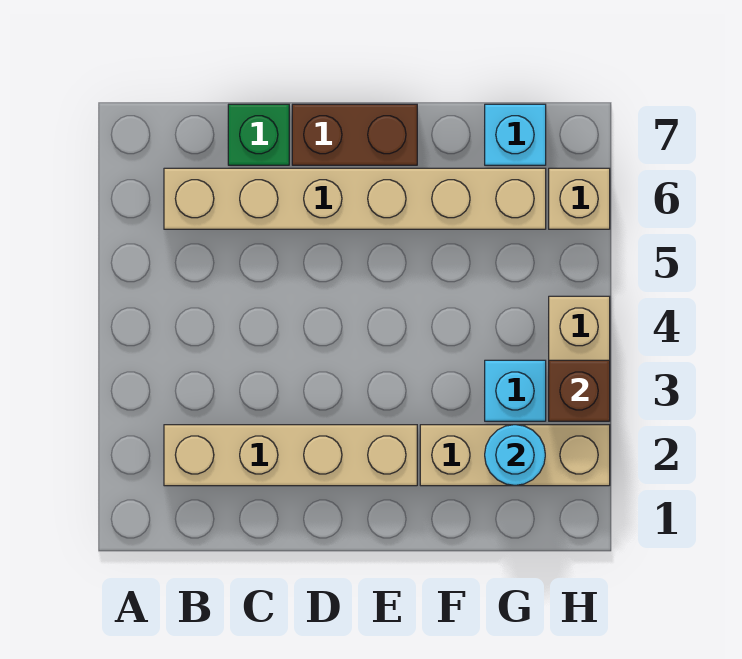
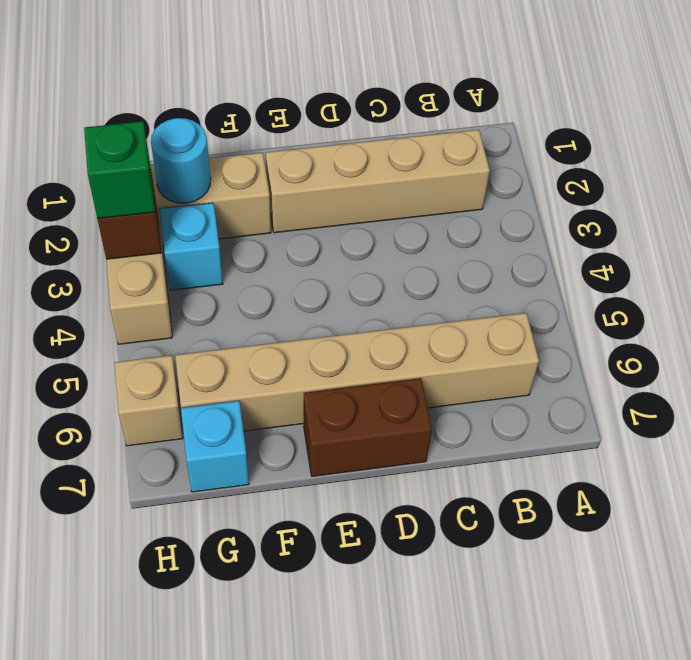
green brick C7 level 1 -> green brick H3 level 3

